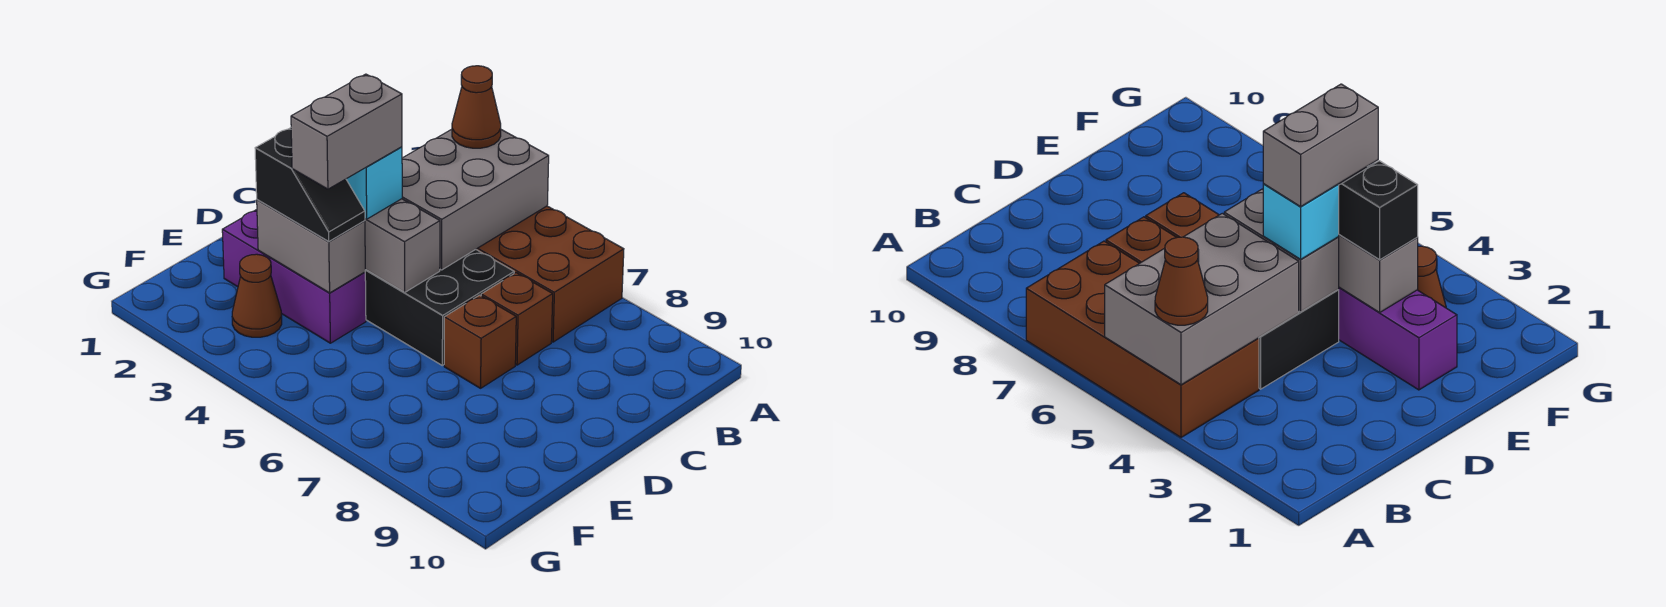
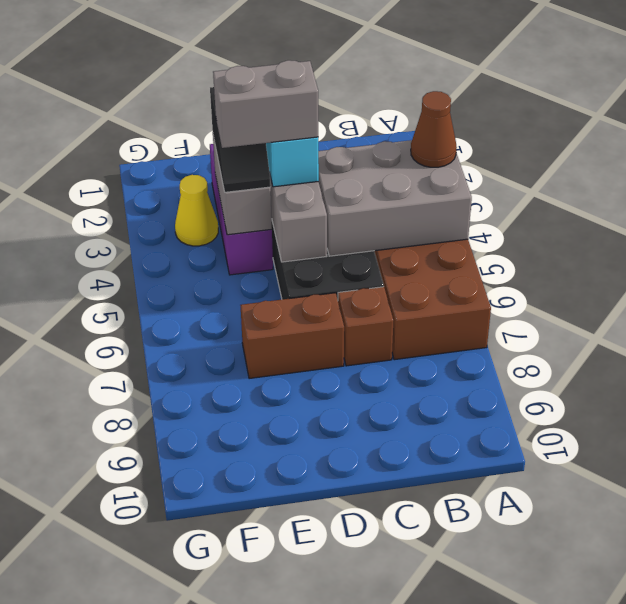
brown brick D7 level 1 -> brown brick D7:E7 level 1
brown cone F3 level 1 -> yellow cone F3 level 1

